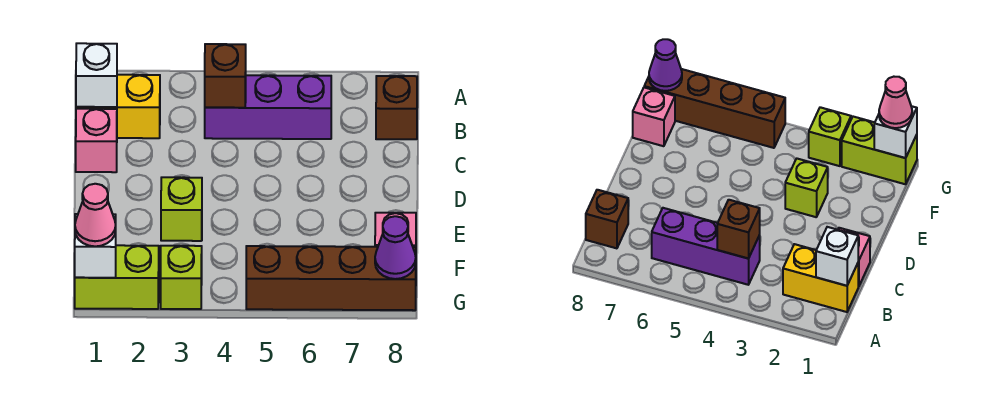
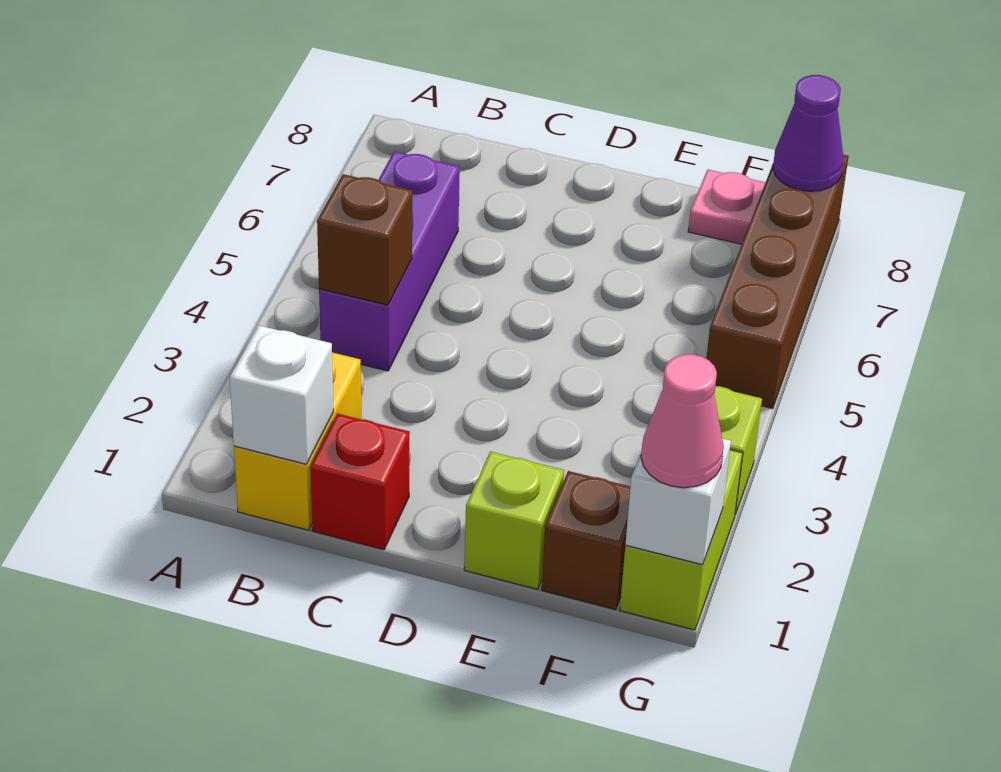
brown brick B8 level 1 -> brown brick F1 level 1
pink brick C1 level 1 -> red brick C1 level 1
lime brick E3 level 1 -> lime brick E1 level 1
pink brick F8 level 1 -> pink plate F8 level 1

